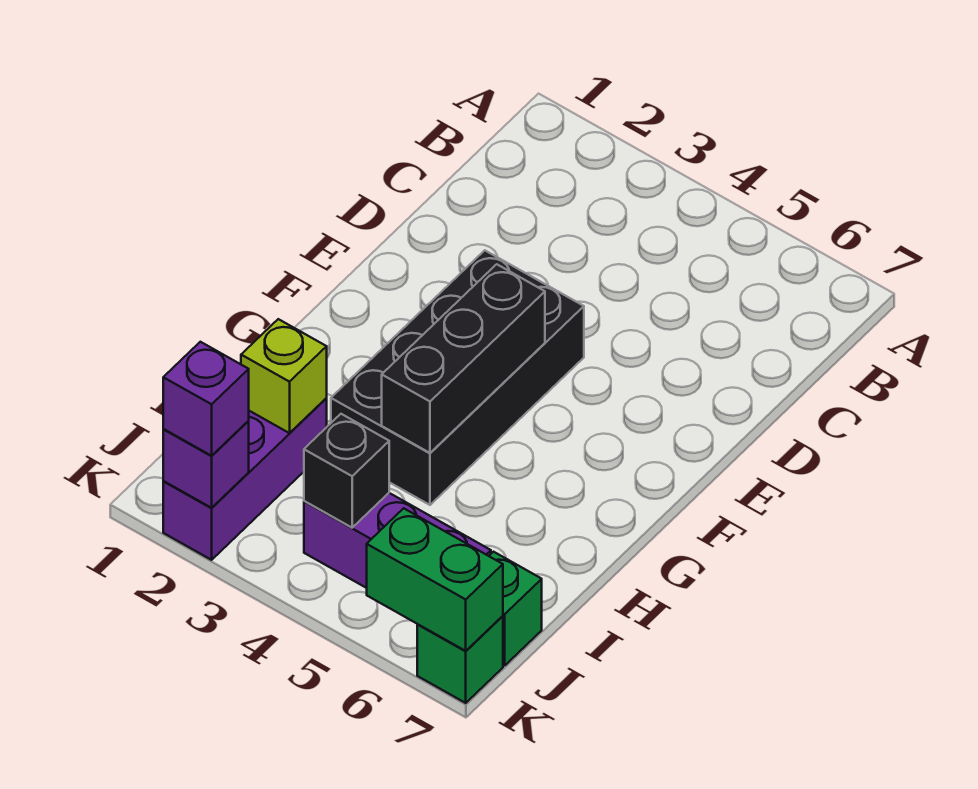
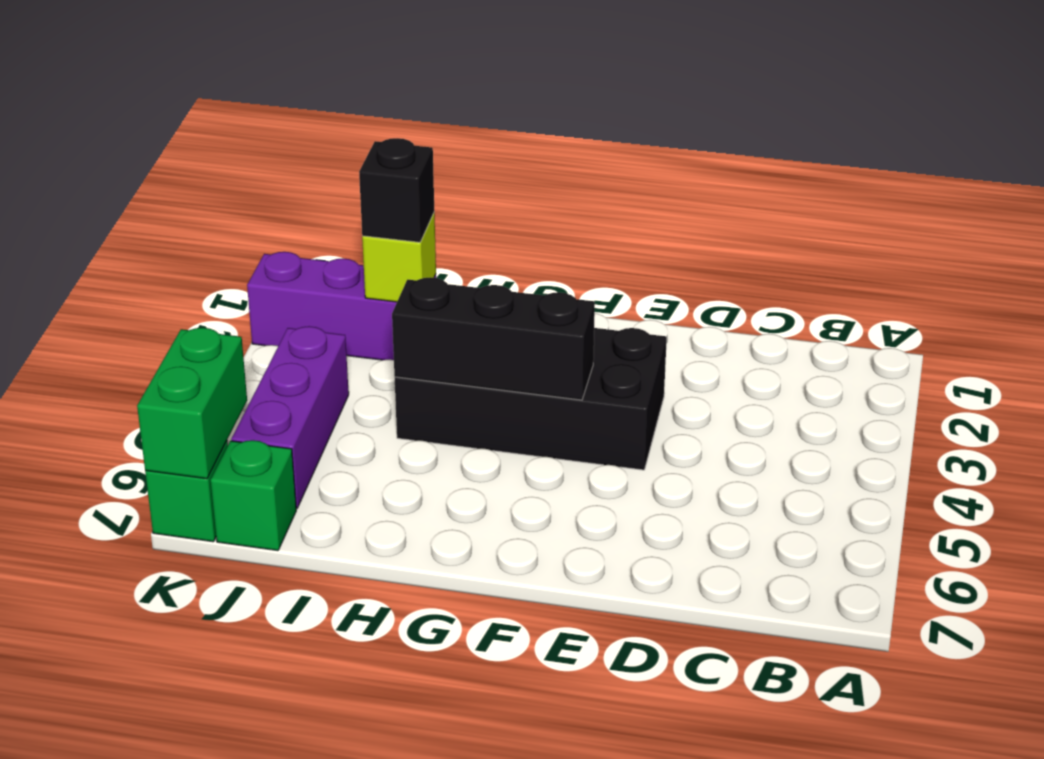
black brick J4 level 2 -> black brick I2 level 3
purple brick K2 level 2 -> none
purple brick K2 level 3 -> none

